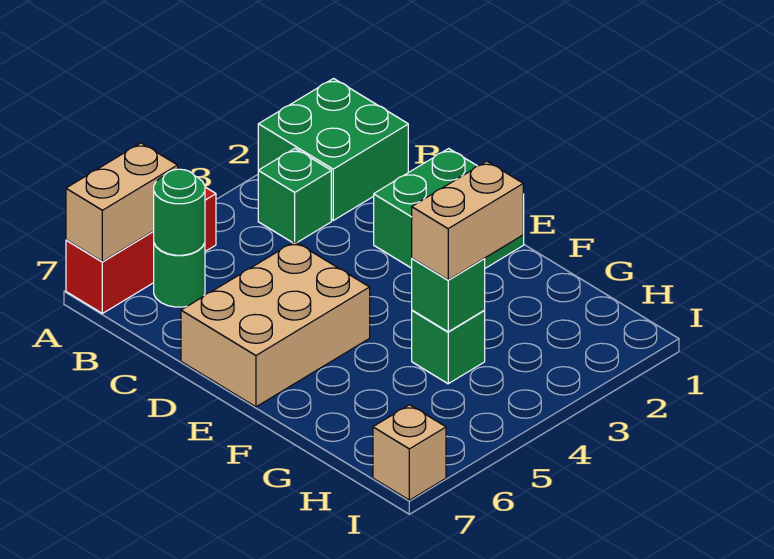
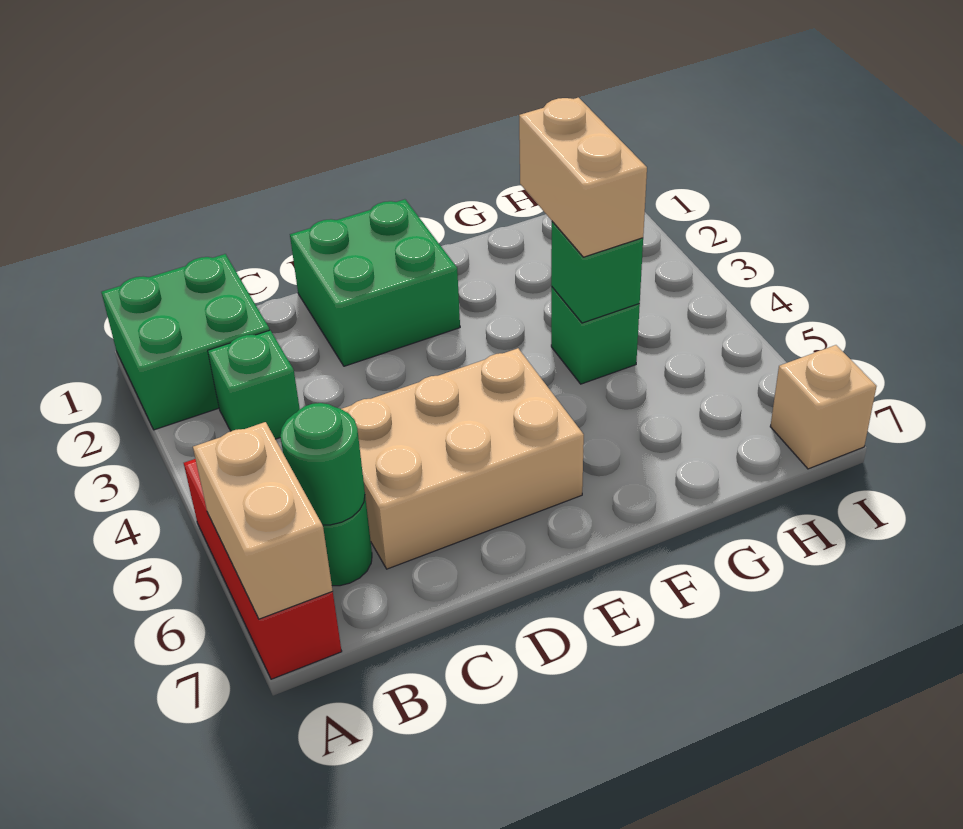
tan brick D5:E7 level 1 -> tan brick C5:E6 level 1

